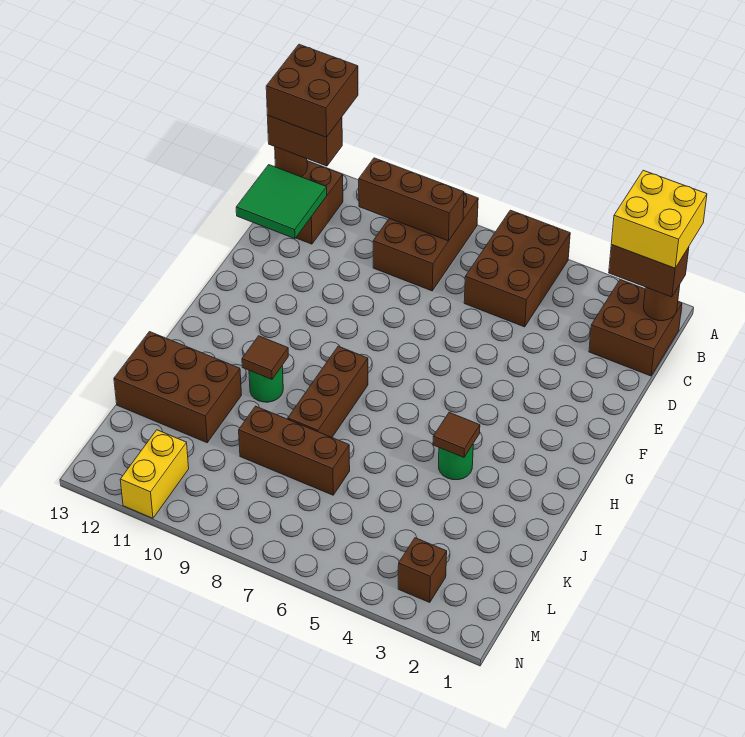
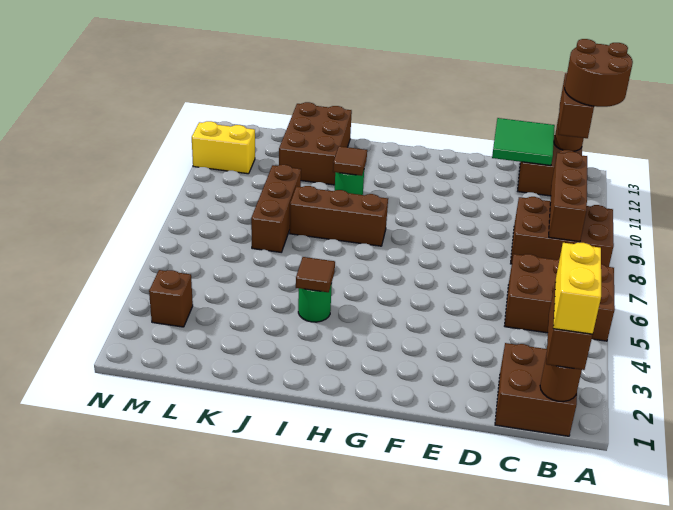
yellow brick A1:B2 level 4 -> yellow brick B1:B2 level 4
brown brick A12:B13 level 4 -> brown round brick A12:B13 level 4

